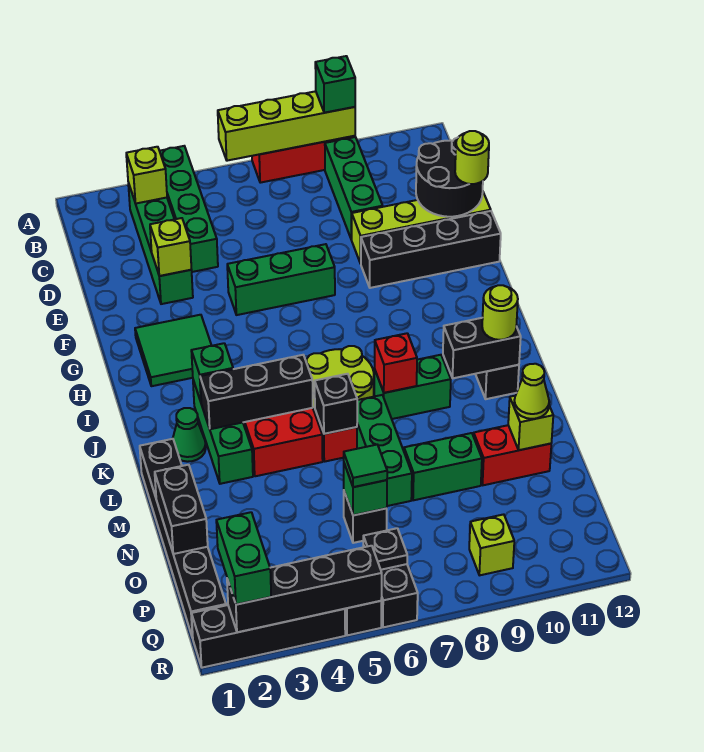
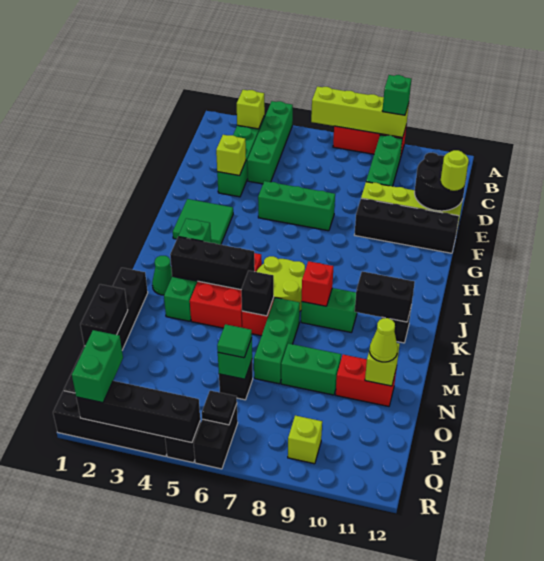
lime round brick K11 level 3 -> none

